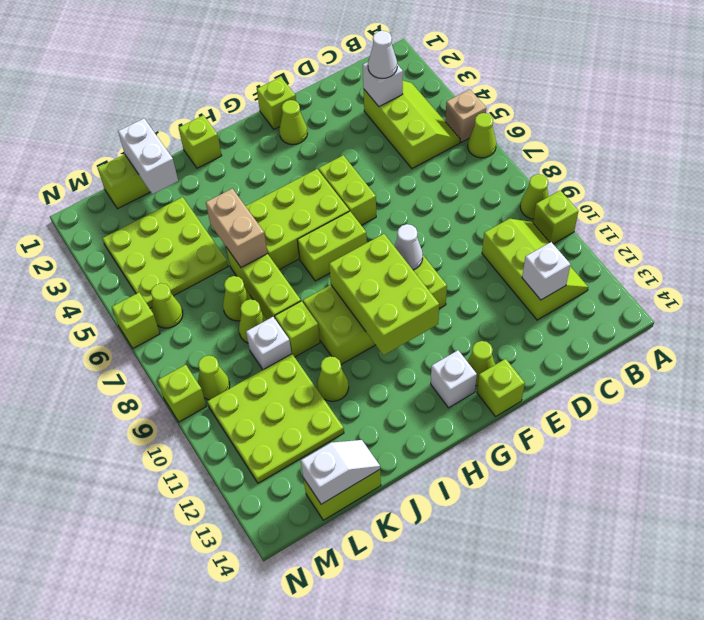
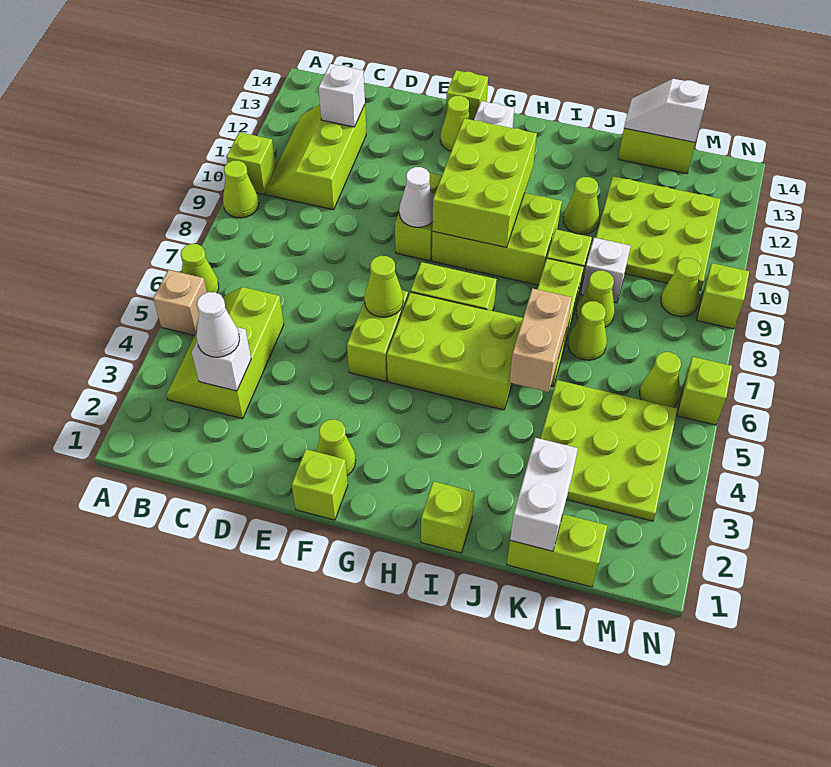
none -> lime cone F6 level 2

